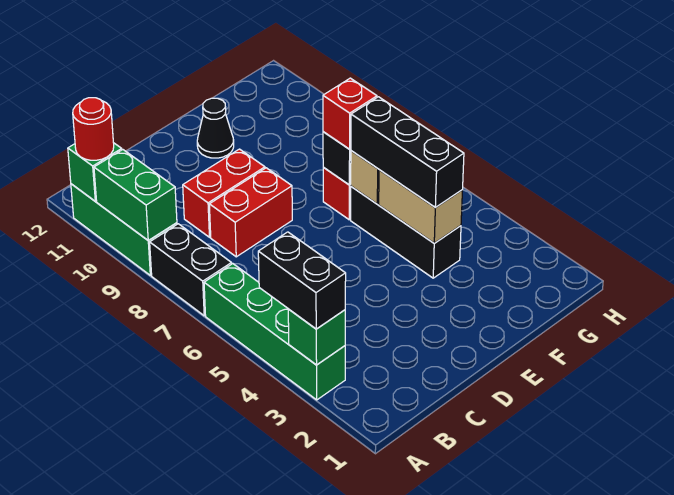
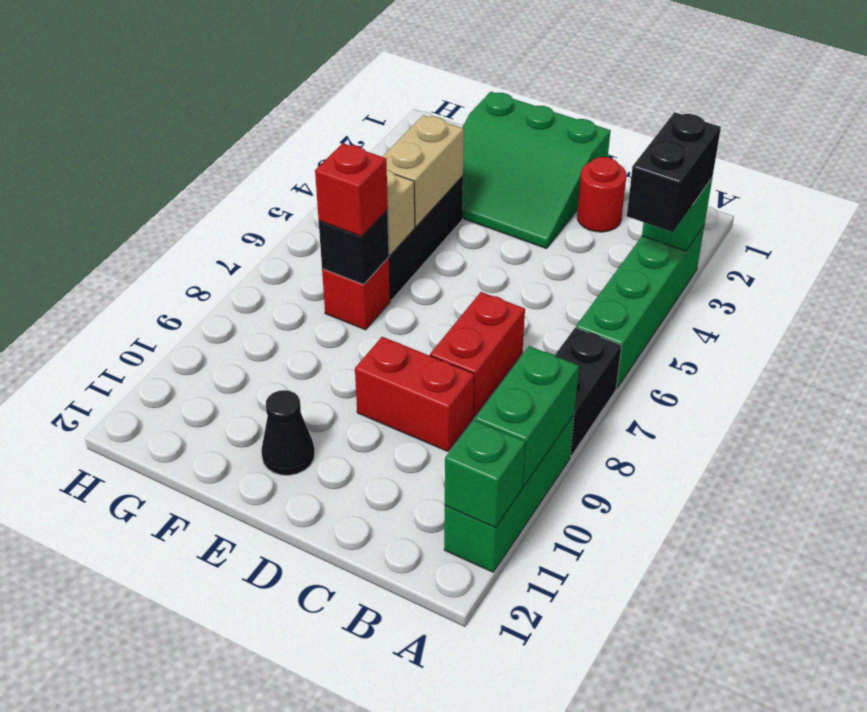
red round brick A11 level 3 -> red round brick C2 level 1
red brick C8:D8 level 1 -> red brick C7:C8 level 1
none -> green slope D1:F3 level 1 top 1
black brick F4:F6 level 3 -> none

